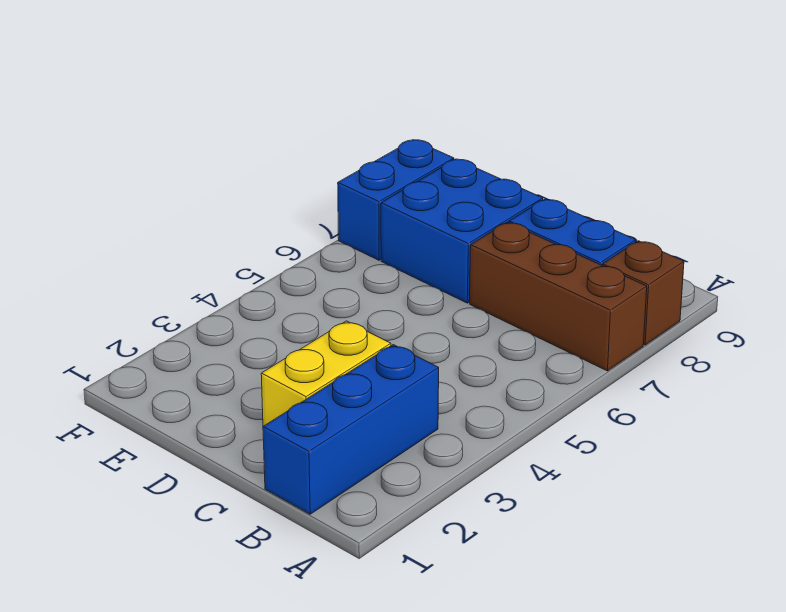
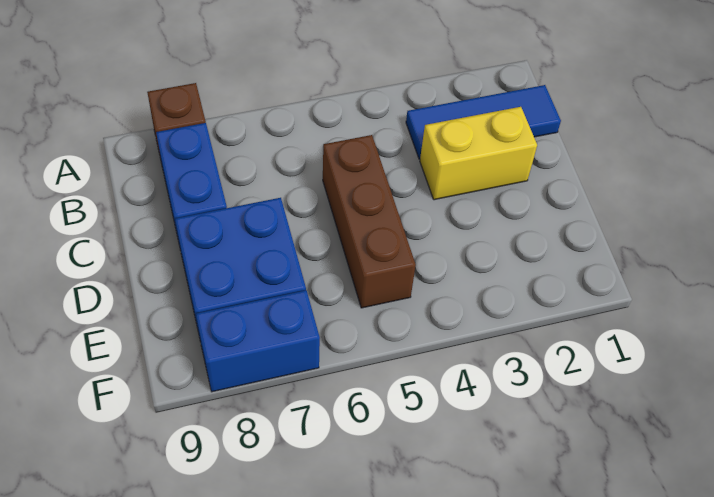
brown brick A7:C7 level 1 -> brown brick C5:E5 level 1
blue brick B1:B3 level 1 -> blue tile B1:B3 level 1

